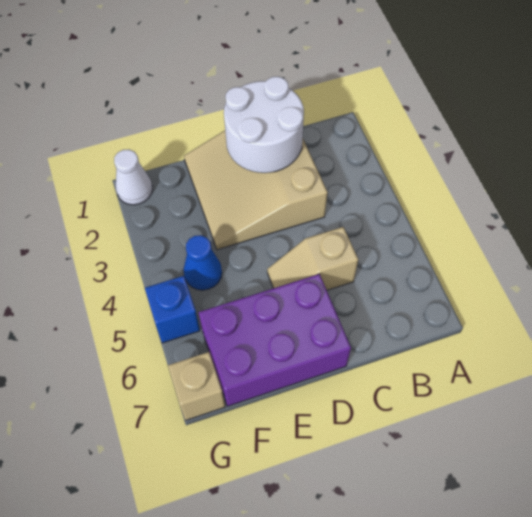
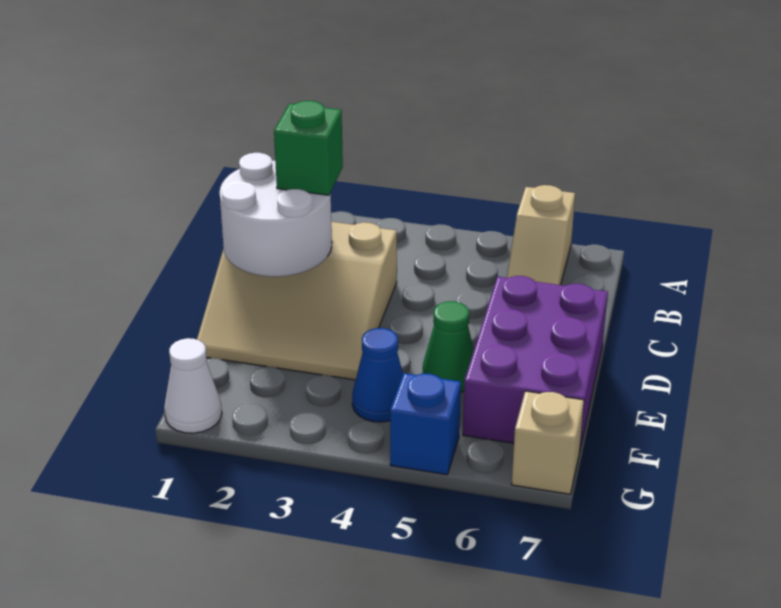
none -> green brick C2 level 3
tan slope C5:D5 level 1 top C -> tan slope A6:B6 level 1 top A
none -> green cone E5 level 1

